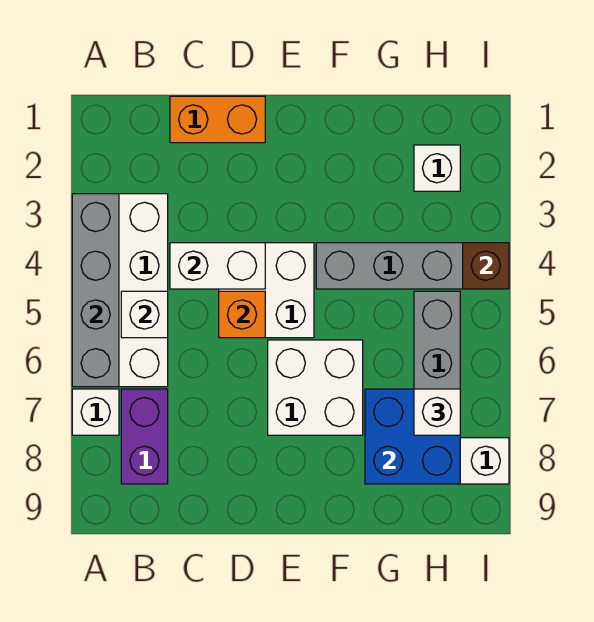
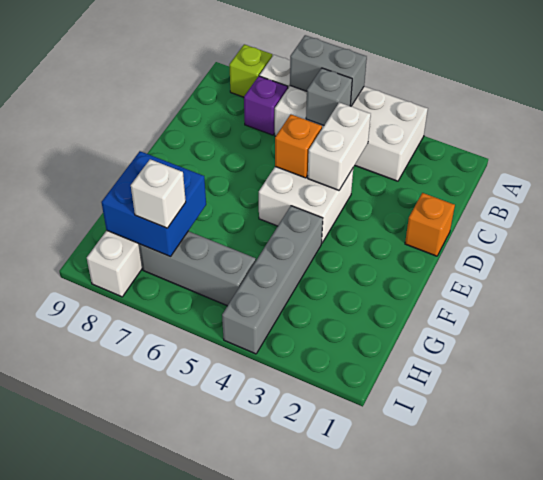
grey brick A3:A6 level 2 -> grey brick A5:A6 level 2
none -> lime brick A8 level 1
white brick B5 level 2 -> grey brick B5 level 2
purple brick B7:B8 level 1 -> purple brick B7 level 1
orange brick C1:D1 level 1 -> orange brick D1 level 1
white brick E6:F7 level 1 -> none
white brick H2 level 1 -> none
brown brick I4 level 2 -> none

